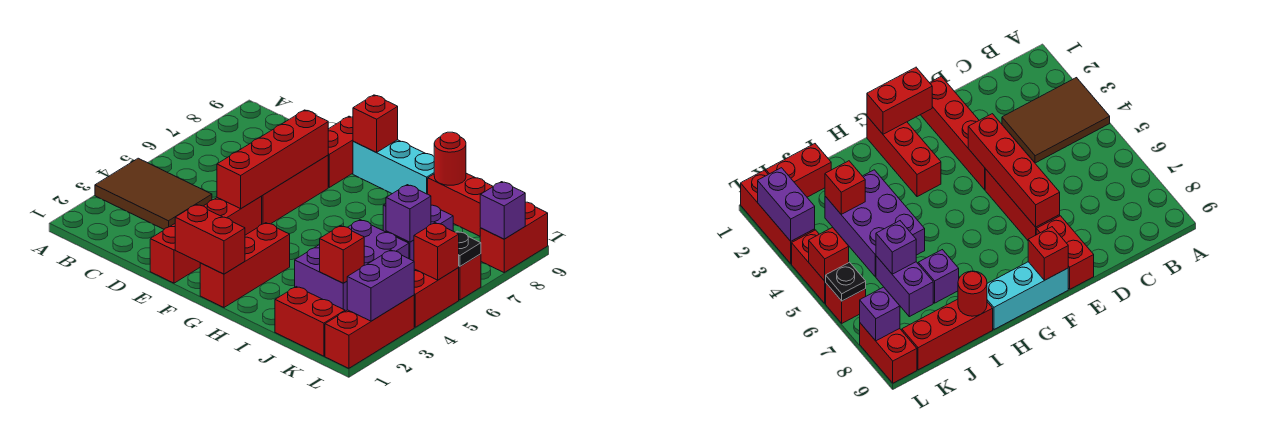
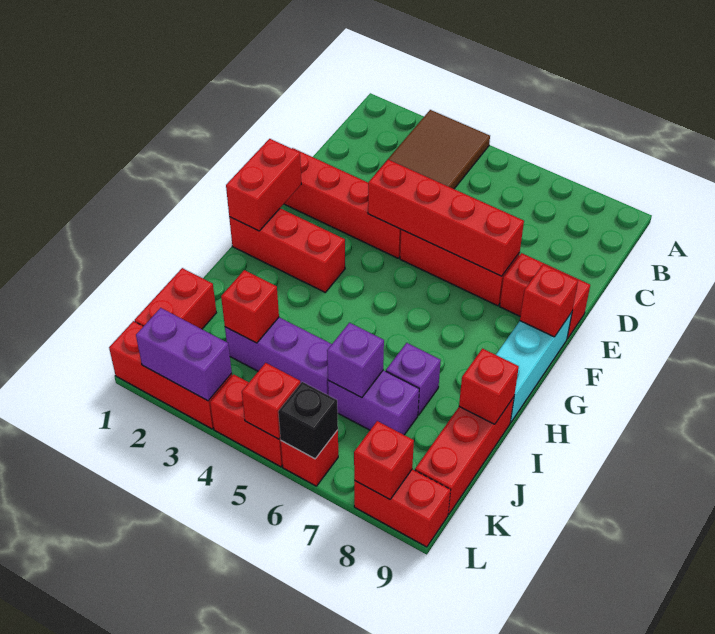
purple brick I3:J5 level 1 -> purple brick J3:J5 level 1
red round brick I9 level 2 -> red brick I9 level 2
black plate L6 level 2 -> black brick L6 level 2
purple brick L8 level 2 -> red brick L8 level 2

